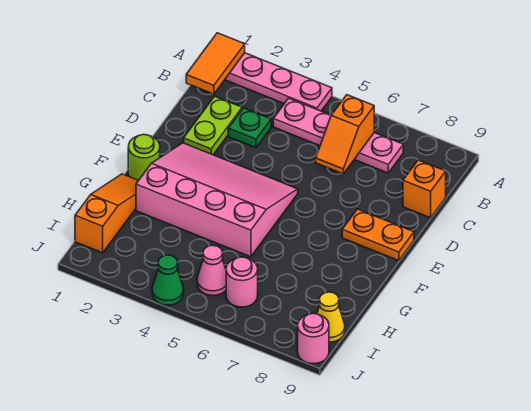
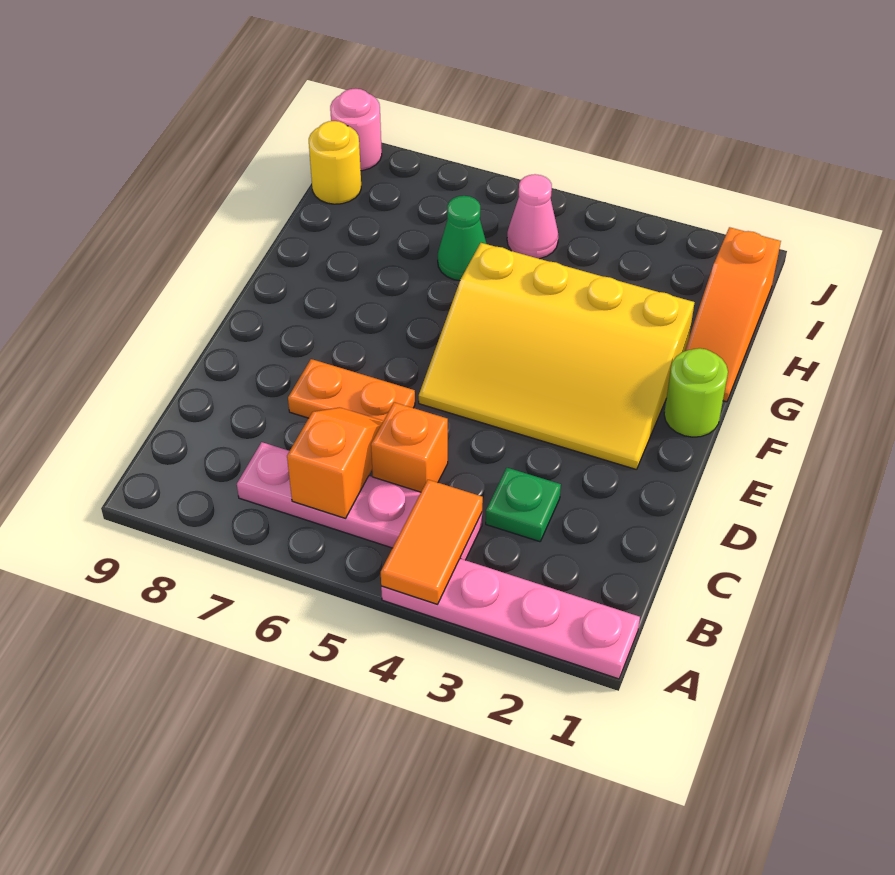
orange tile A1:B1 level 2 -> orange tile A4:B4 level 2
lime plate C2:D2 level 1 -> none
orange brick C9 level 1 -> orange brick C5 level 1
pink slope E2:G5 level 1 top G -> yellow slope E2:G5 level 1 top G
orange plate E8:E9 level 1 -> orange plate D6:D7 level 1
pink round brick I6 level 1 -> none
yellow cone I9 level 1 -> yellow round brick I9 level 1
green cone J4 level 1 -> green cone H6 level 1

